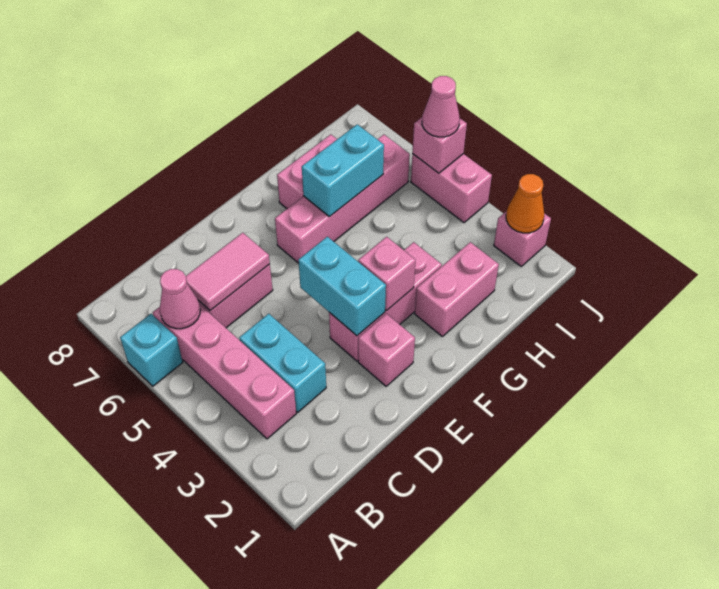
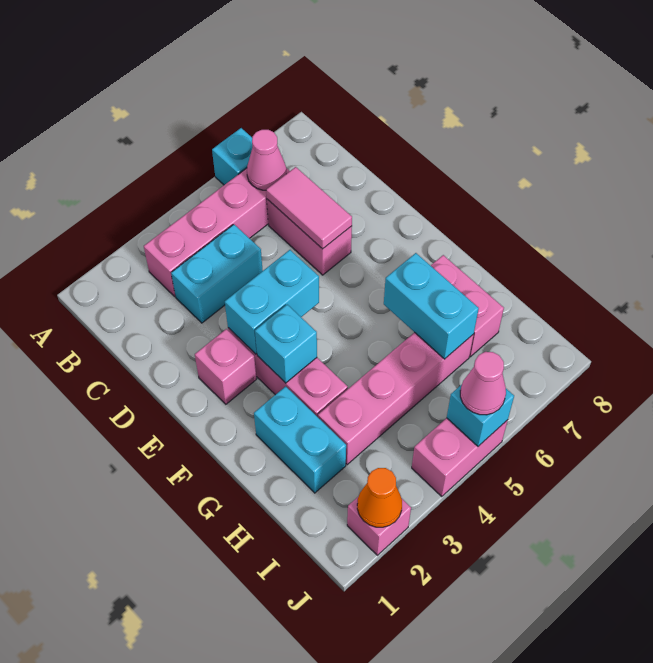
pink brick F3 level 2 -> cyan brick F3 level 2
pink brick F6:I6 level 1 -> pink brick H3:H6 level 1
pink brick G2:H2 level 1 -> cyan brick G2:H2 level 1
pink brick J5 level 2 -> cyan brick J5 level 2

